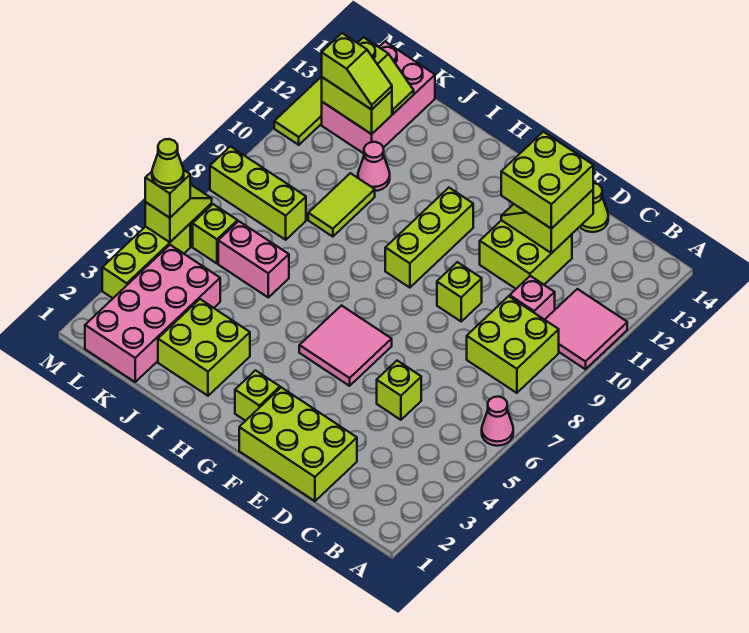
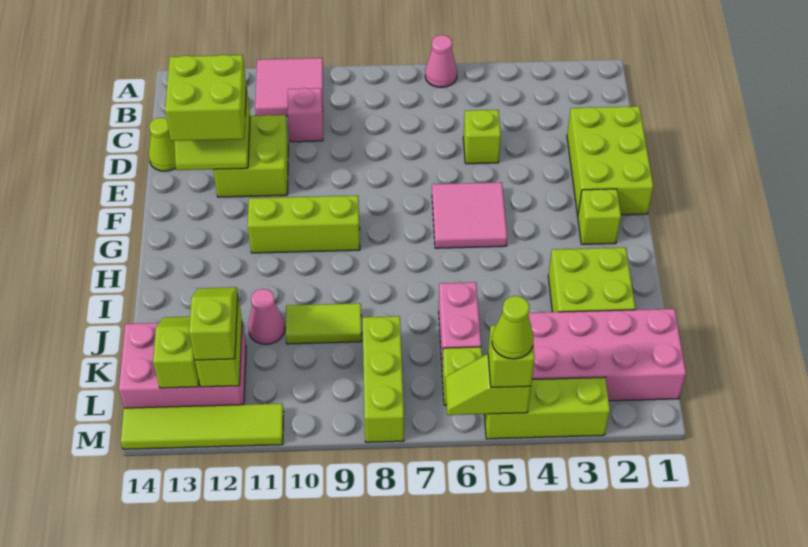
lime brick B8:C9 level 1 -> none
lime brick E9 level 1 -> none

